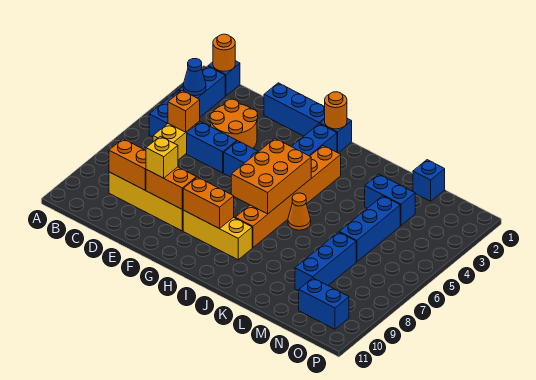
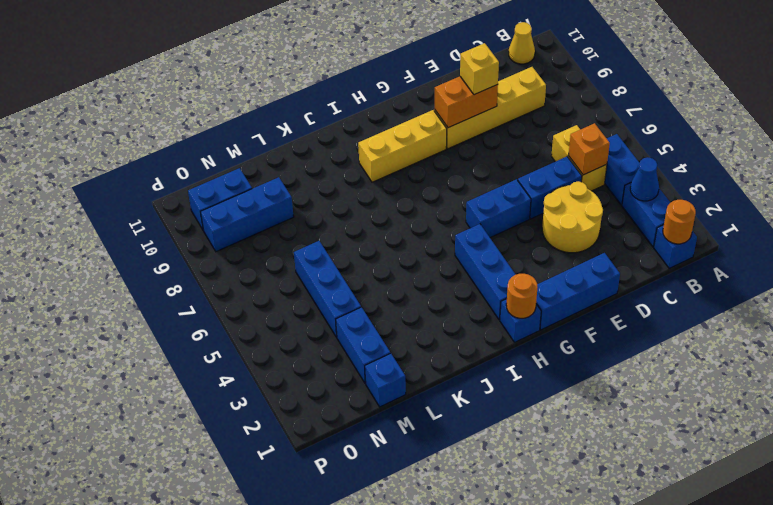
none -> yellow cone B11 level 1
orange brick C9:D9 level 2 -> none
orange round brick D3:E4 level 1 -> yellow round brick D3:E4 level 1
orange brick G9:H9 level 2 -> none
orange brick H5:I7 level 2 -> none
orange brick I3:I8 level 1 -> none
orange cone J6 level 1 -> none
blue brick L3:M3 level 1 -> blue brick M2:M3 level 1
blue brick M7:M9 level 1 -> blue brick M9:O9 level 1

